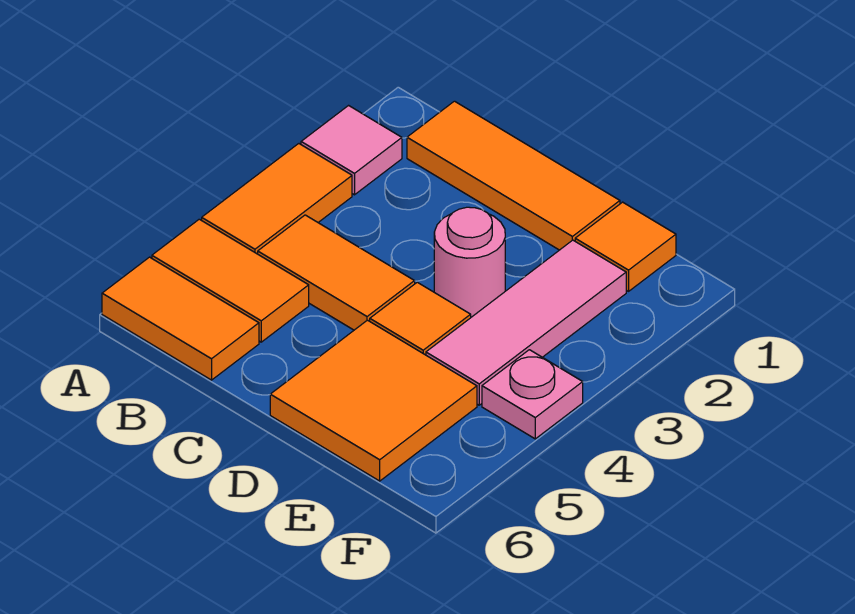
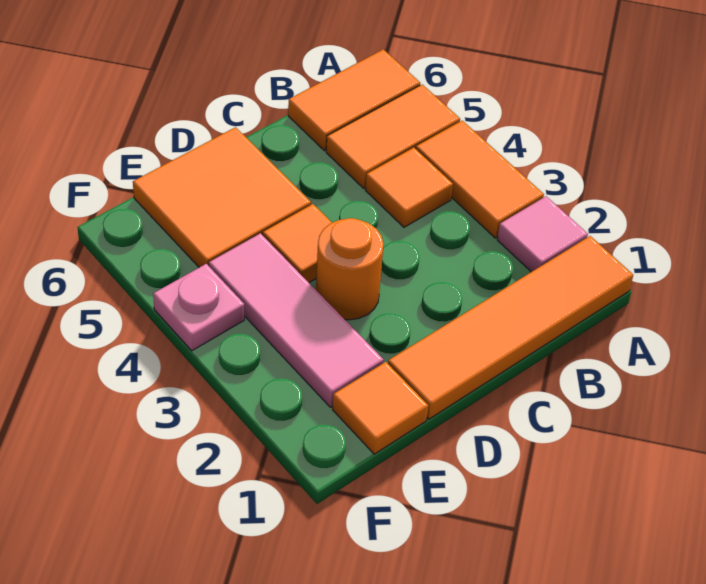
orange tile B1:D1 level 1 -> orange tile A1:D1 level 1
orange tile B4:C4 level 1 -> orange tile B4 level 1
pink round brick D3 level 1 -> orange round brick D3 level 1

